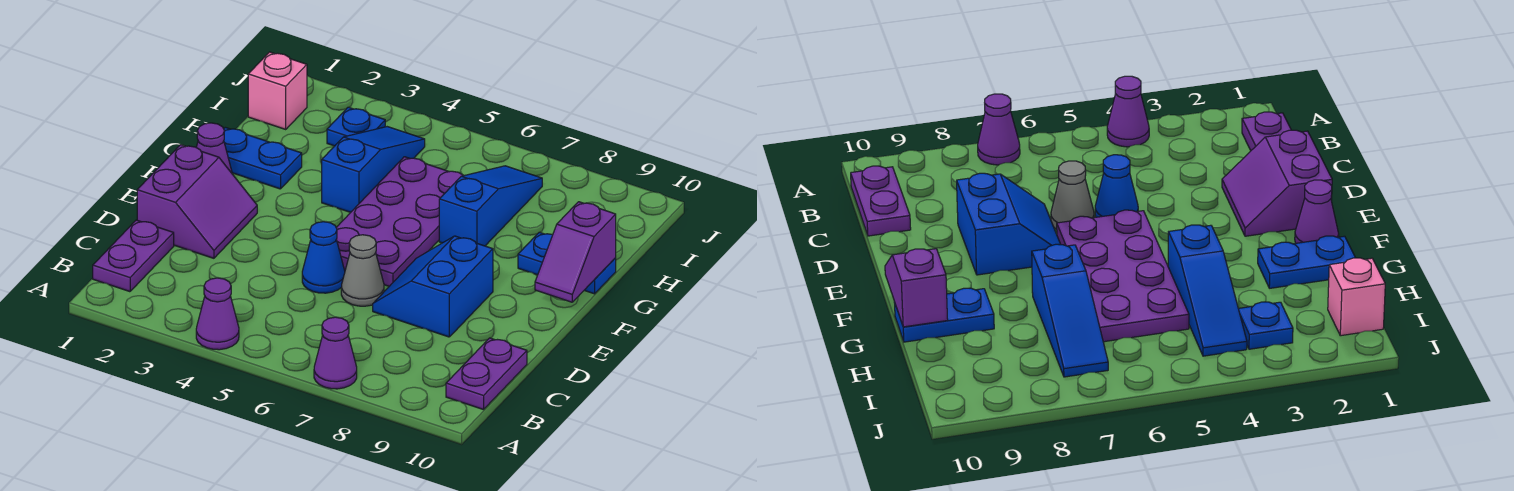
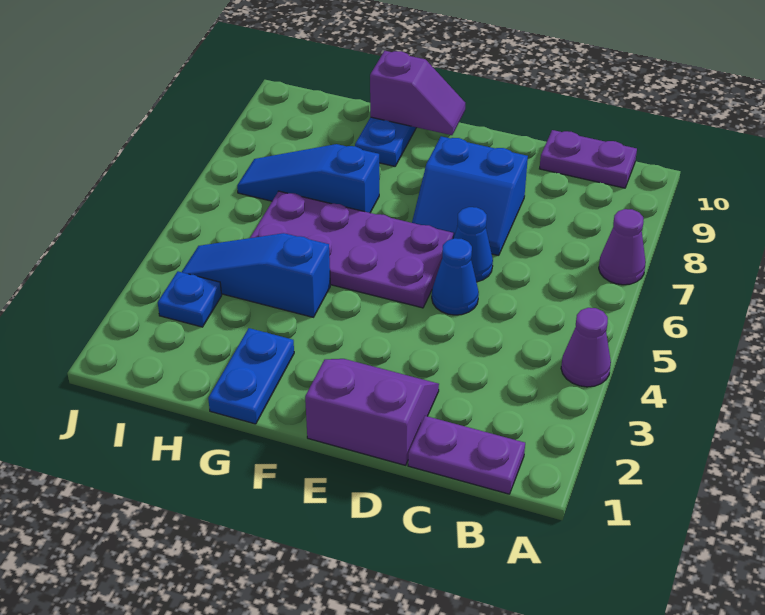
grey cone D6 level 1 -> blue cone D6 level 1
purple cone F1 level 1 -> none
pink brick I1 level 1 -> none

